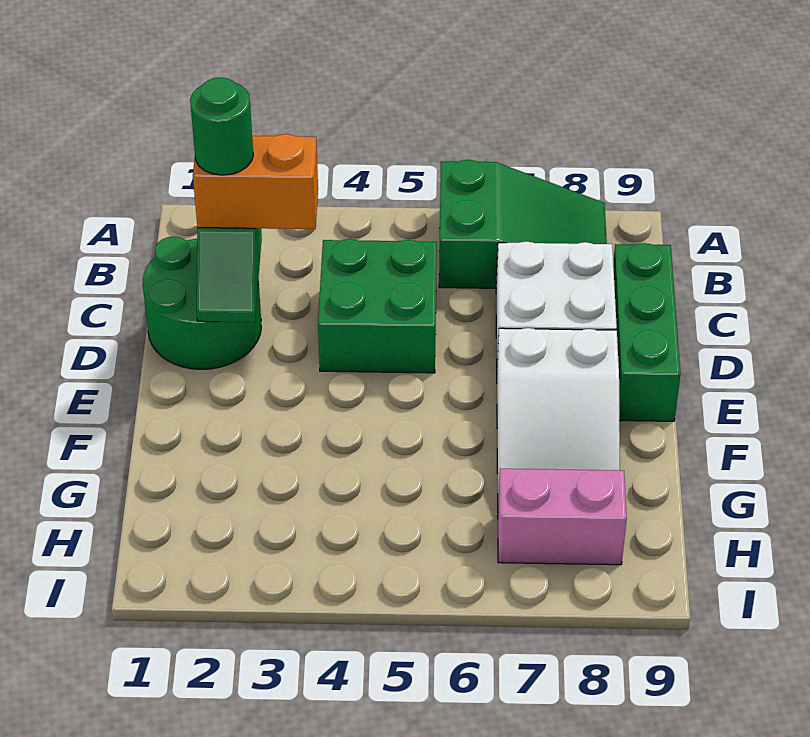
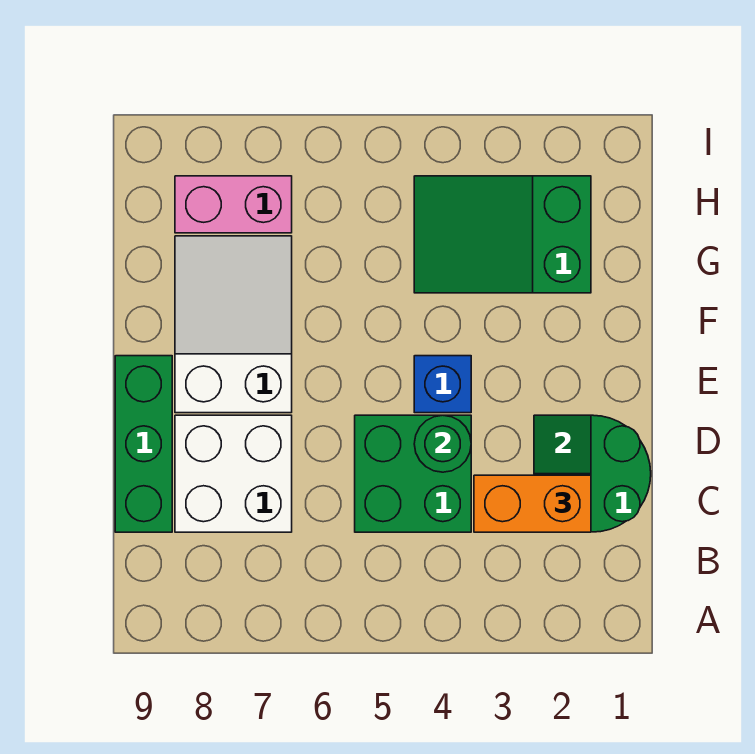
green slope A6:B8 level 1 top 6 -> green slope G2:H4 level 1 top 2
green round brick C2 level 4 -> green round brick D4 level 2
none -> blue brick E4 level 1

